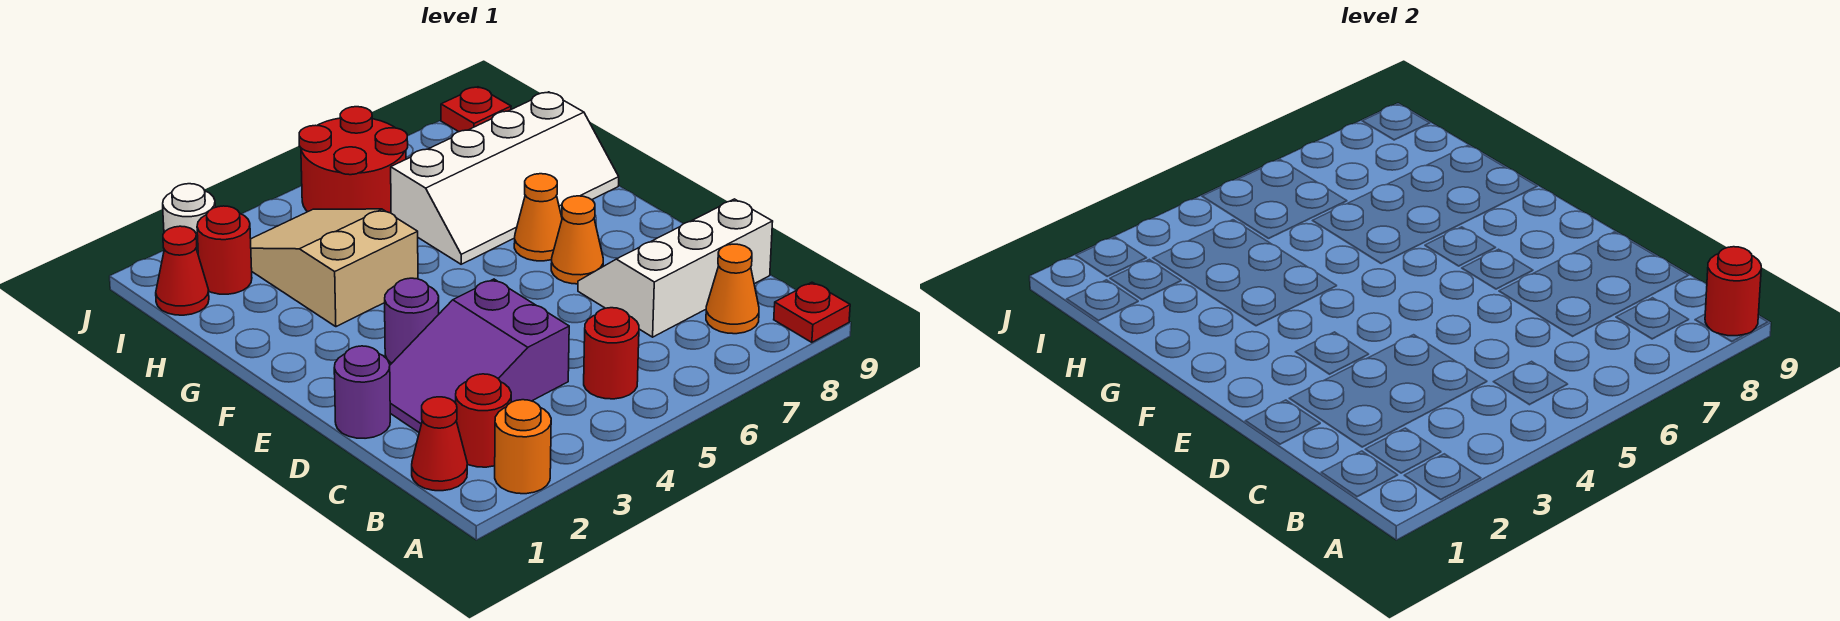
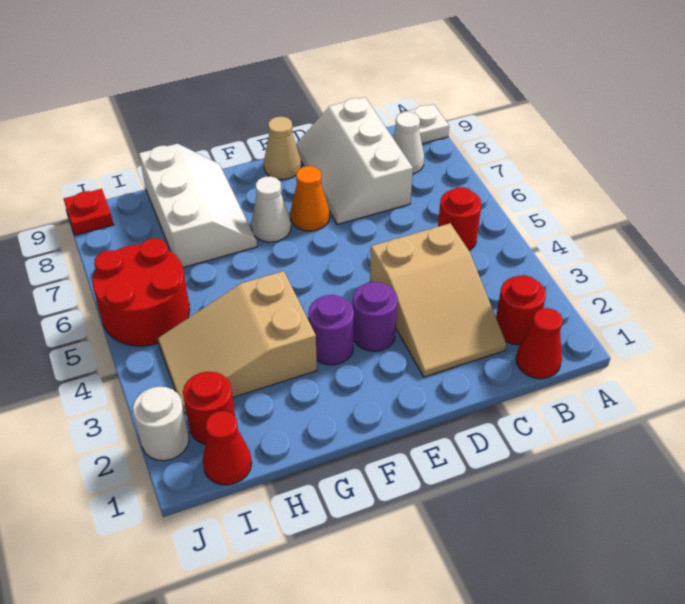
orange round brick A2 level 1 -> none
red plate A9 level 1 -> white plate A9 level 1
red round brick A9 level 2 -> none
orange cone B8 level 1 -> white cone B8 level 1
purple slope C2:D4 level 1 top 4 -> tan slope C2:D4 level 1 top 4
purple round brick D1 level 1 -> purple round brick F3 level 1
none -> tan cone E9 level 1
orange cone F7 level 1 -> white cone F7 level 1
white slope G6:H9 level 1 top H -> white slope G7:H9 level 1 top H

